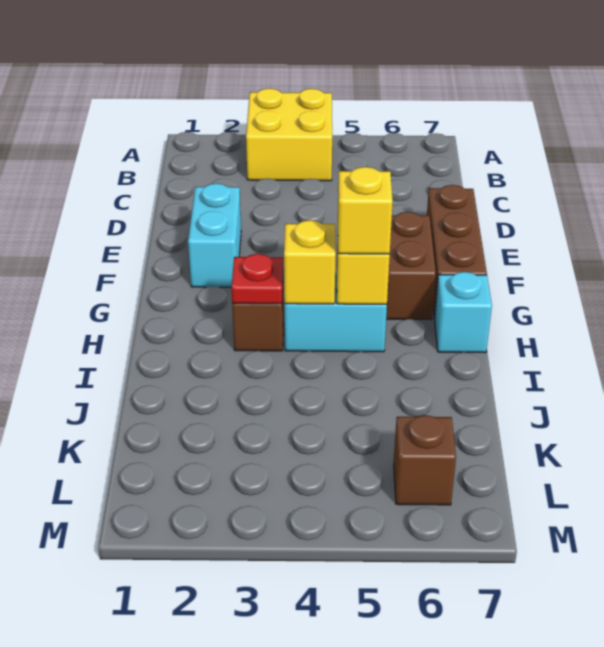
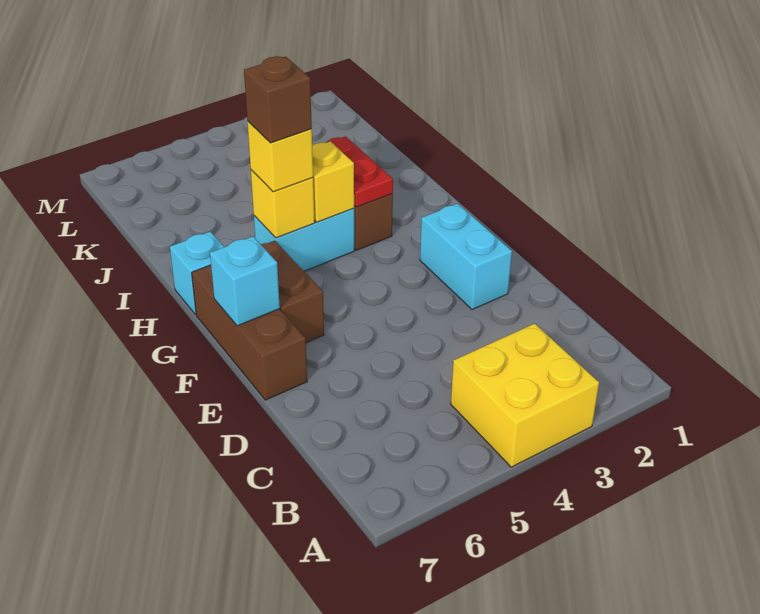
none -> cyan brick F7 level 2
red plate H3 level 2 -> red plate H3:I3 level 2
brown brick L6 level 1 -> brown brick H5 level 4

